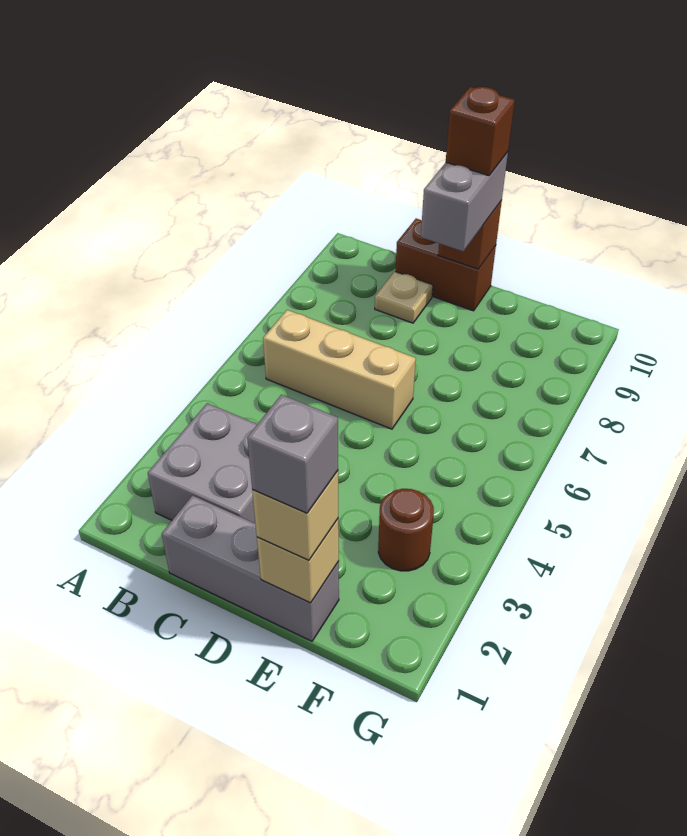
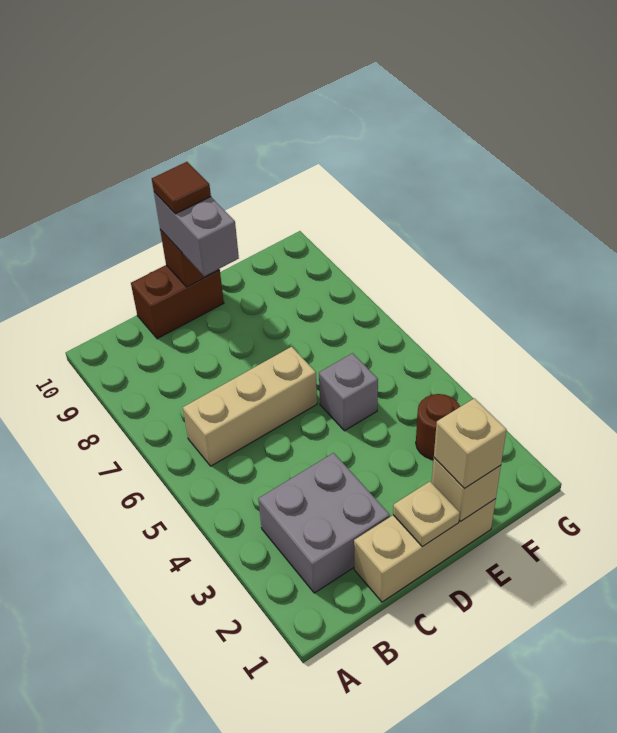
grey brick C1:E1 level 1 -> tan brick C1:E1 level 1
tan plate C9 level 1 -> tan plate D1 level 2
brown brick D10 level 4 -> brown tile D10 level 4
grey brick E1 level 4 -> grey brick E5 level 1

